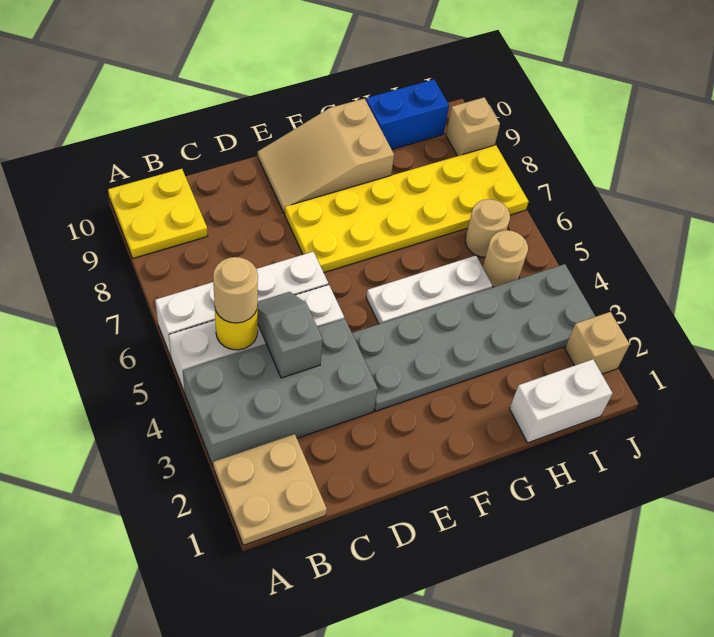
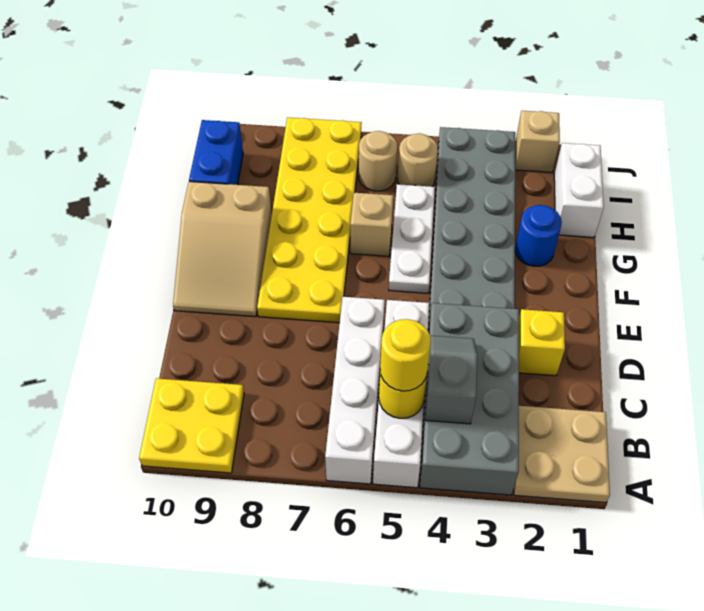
tan round brick B5 level 3 -> yellow round brick B5 level 3
grey slope C4:C5 level 2 top 4 -> grey slope B4:C4 level 2 top B
none -> yellow brick D2 level 1
none -> blue round brick G2 level 1
tan brick J9 level 1 -> tan brick G6 level 1

